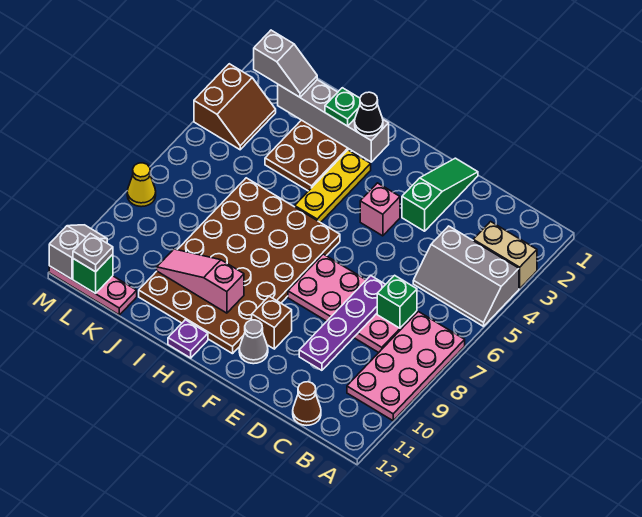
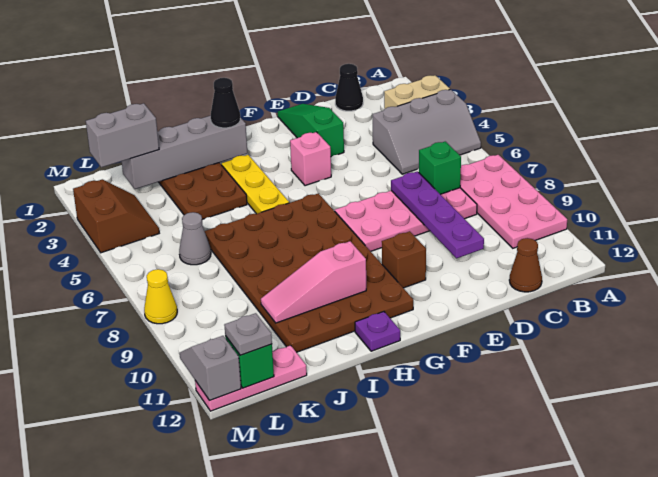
none -> black cone C1 level 1
grey cone F11 level 1 -> grey cone K6 level 1
green plate I2 level 3 -> none
grey slope K2:L2 level 3 top L -> grey brick K2:L2 level 3

